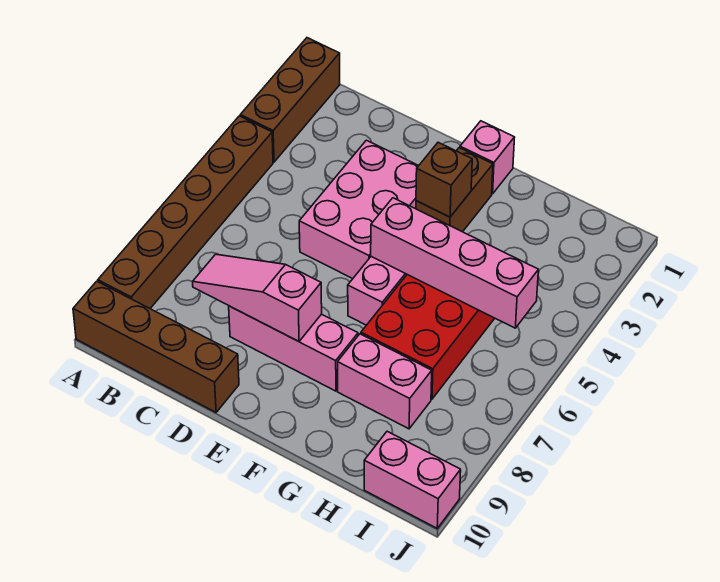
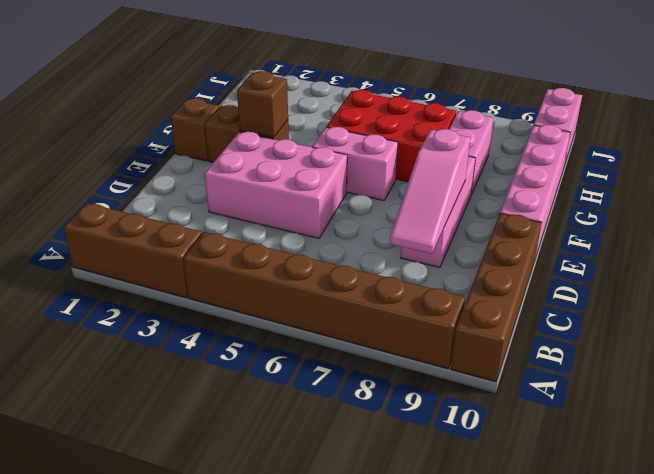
pink brick F1 level 1 -> brown brick F1 level 1
pink brick F5:I5 level 2 -> pink brick E10:H10 level 1

